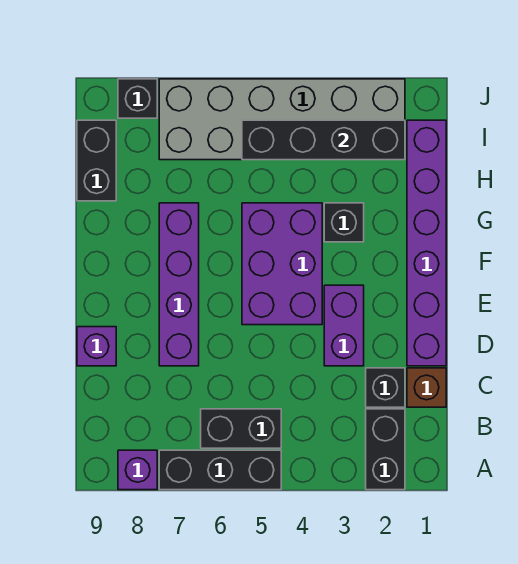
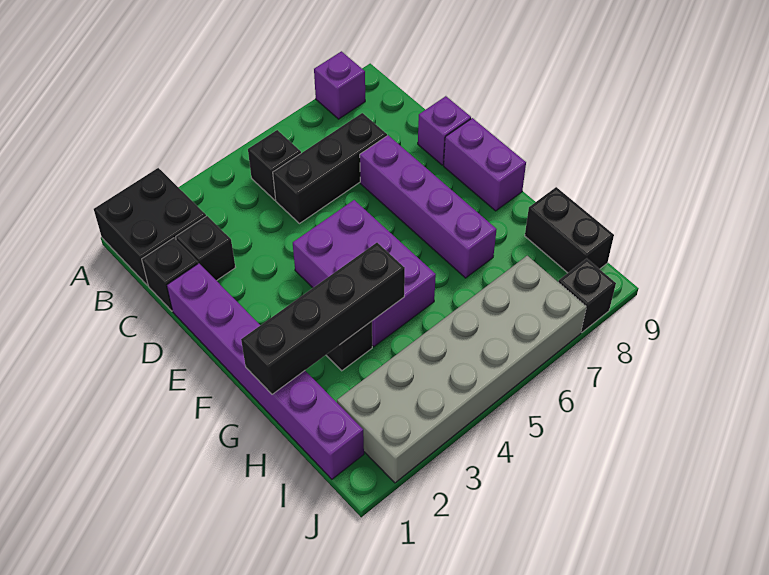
black brick A2:B2 level 1 -> black brick A1:B2 level 1
black brick A5:A7 level 1 -> black brick C5:C7 level 1
black brick B5:B6 level 1 -> black brick B5 level 1
brown brick C1 level 1 -> black brick C1 level 1
purple brick D3:E3 level 1 -> purple brick E9:F9 level 1
black brick I2:I5 level 2 -> black brick G1:G4 level 2

